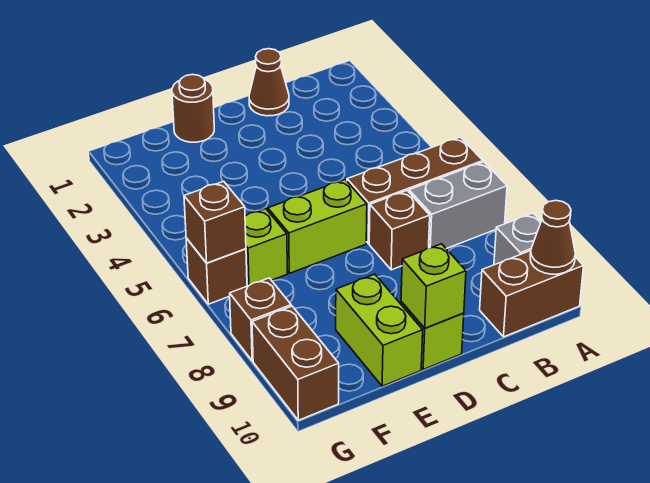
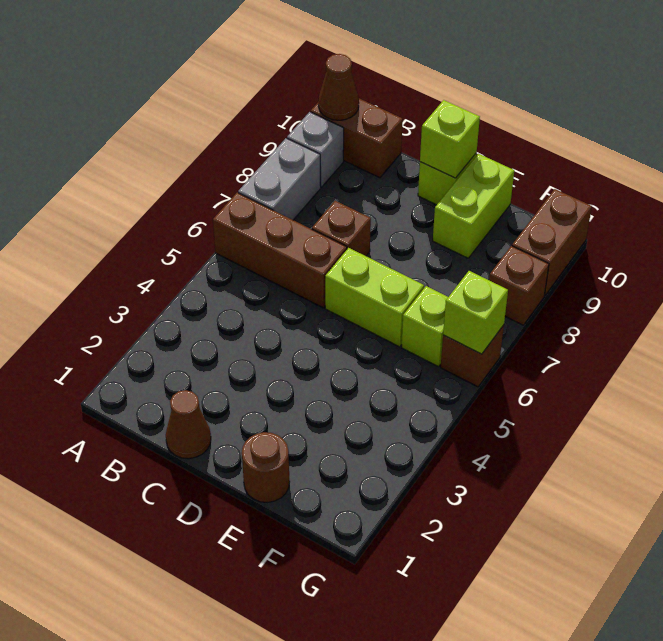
grey brick A7:B7 level 1 -> grey brick A7:A8 level 1
brown brick G6 level 2 -> lime brick G6 level 2

